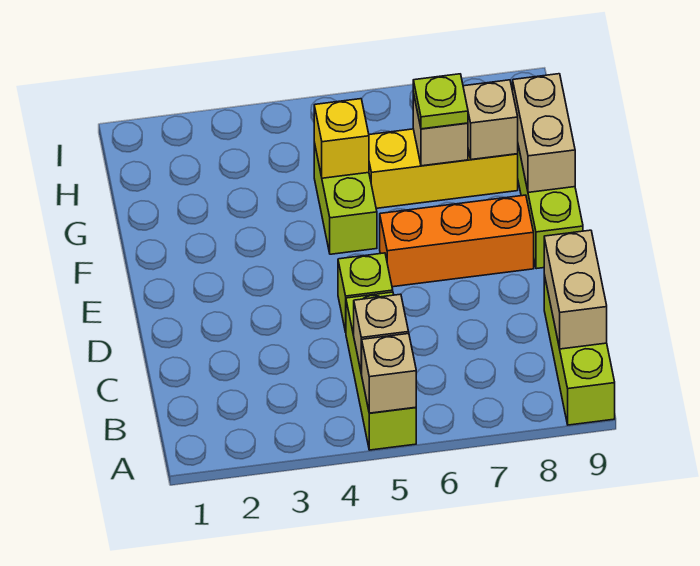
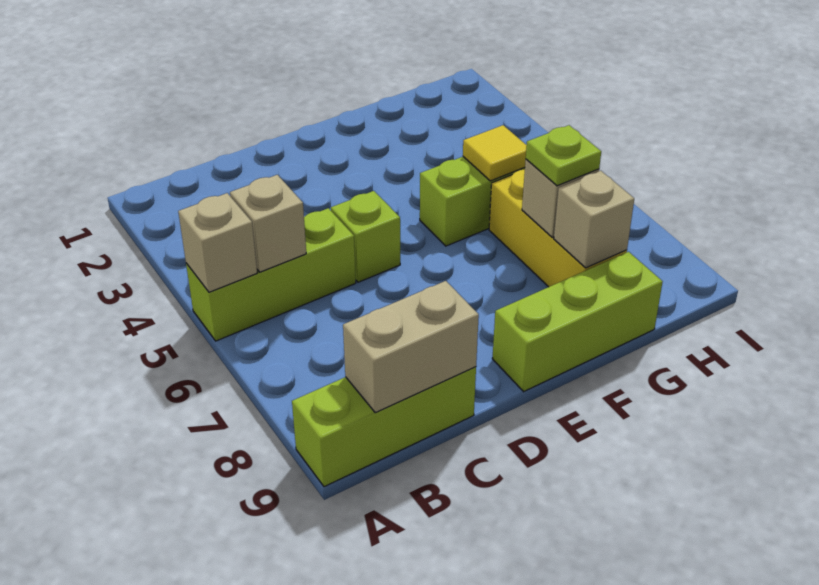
orange brick E6:E8 level 1 -> none
tan brick F9:G9 level 2 -> none
yellow brick G5 level 2 -> yellow tile G5 level 2

